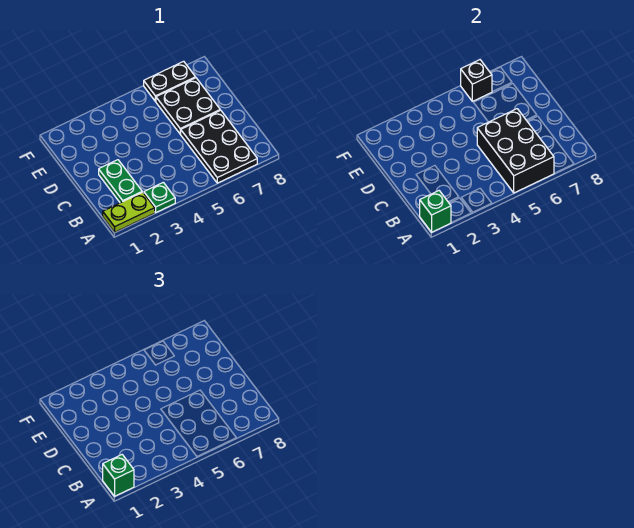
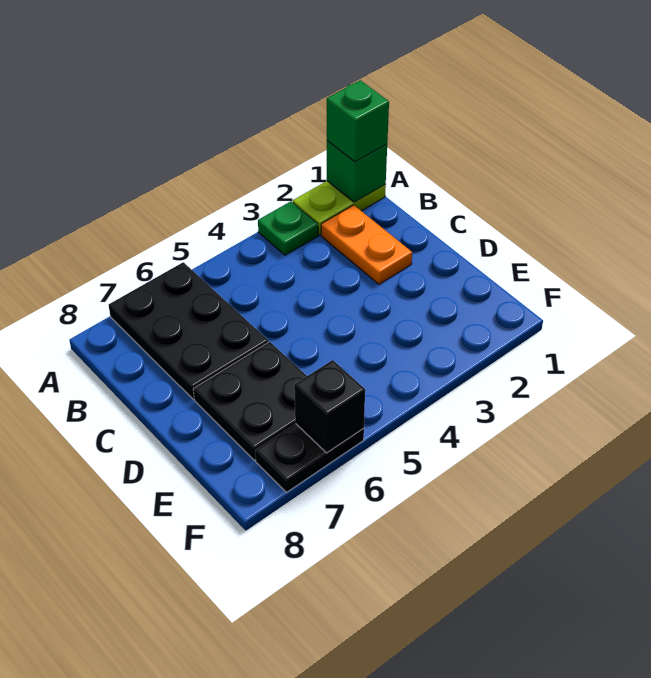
black brick A5:C6 level 2 -> none
green plate B2:C2 level 1 -> orange plate B2:C2 level 1

